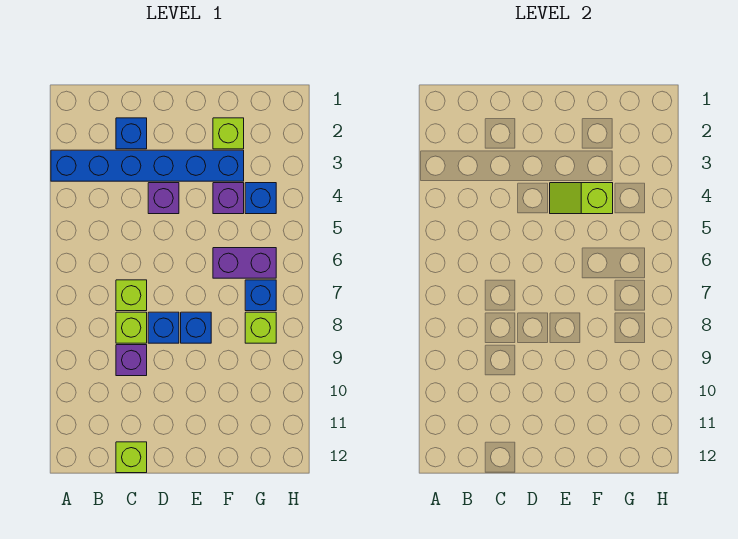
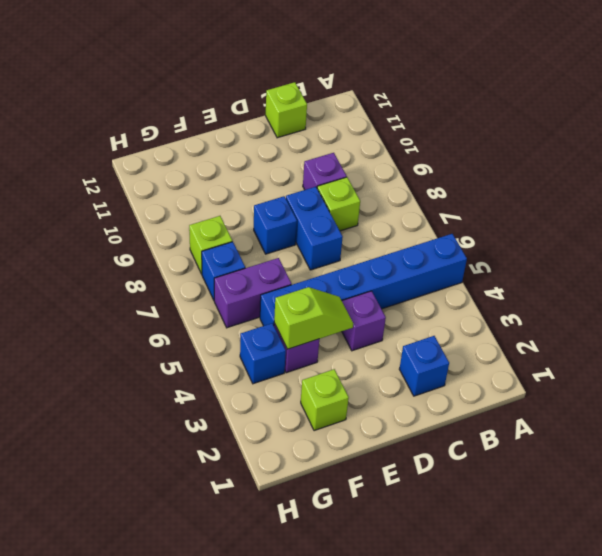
blue brick A3:F3 level 1 -> blue brick A5:F5 level 1
lime brick C7 level 1 -> none
blue brick D8 level 1 -> blue brick D7:D8 level 1

